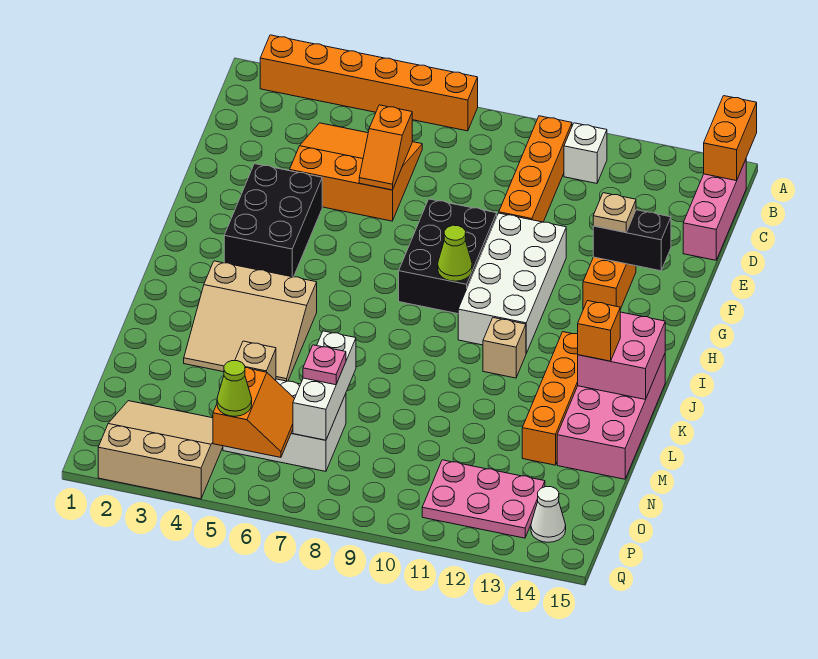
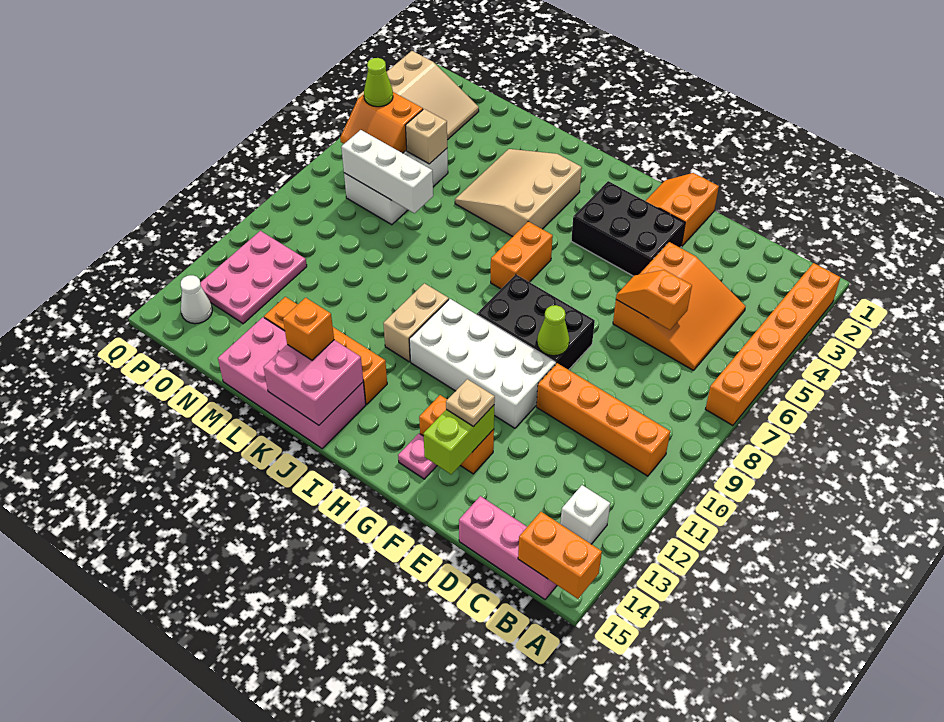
white brick B11 level 1 -> white brick B13 level 1
none -> orange slope F1:G2 level 1 top F
black brick F13:F14 level 2 -> lime brick F13:F14 level 2
lime cone H9 level 2 -> lime cone F9 level 2
none -> orange brick I6:I7 level 1
tan brick J11 level 1 -> tan brick J10:J11 level 1
pink plate N7 level 3 -> pink plate G14 level 1

